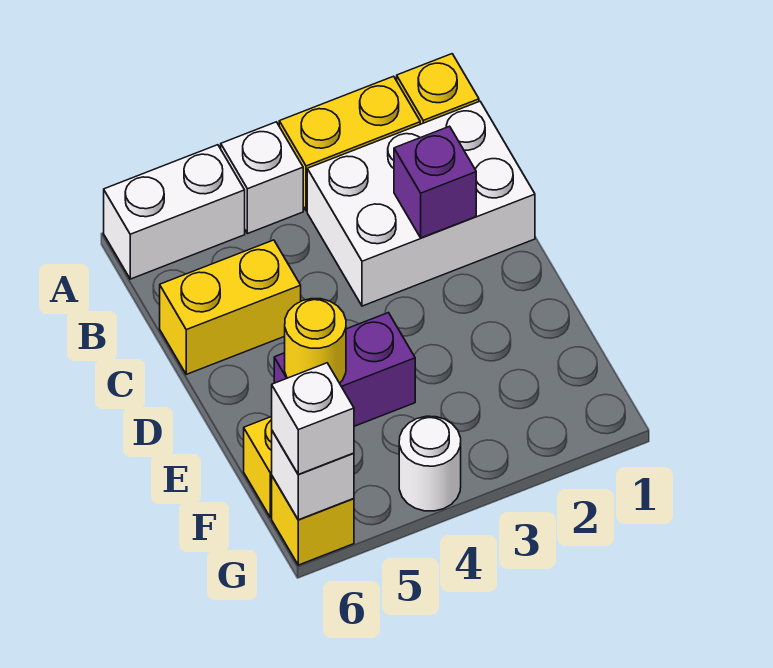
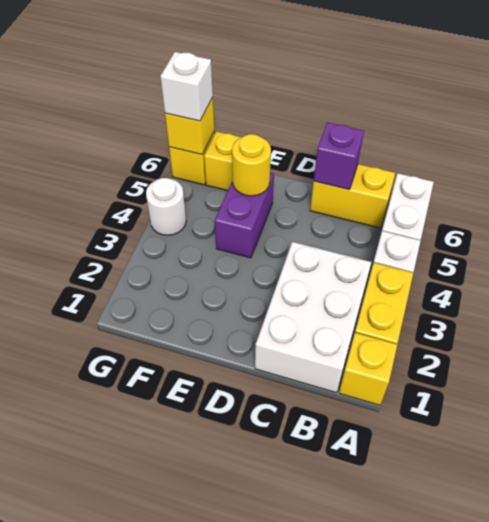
purple brick C2 level 2 -> purple brick C6 level 2
yellow brick C5:C6 level 1 -> yellow brick B6:C6 level 1
white brick G6 level 2 -> yellow brick G6 level 2

